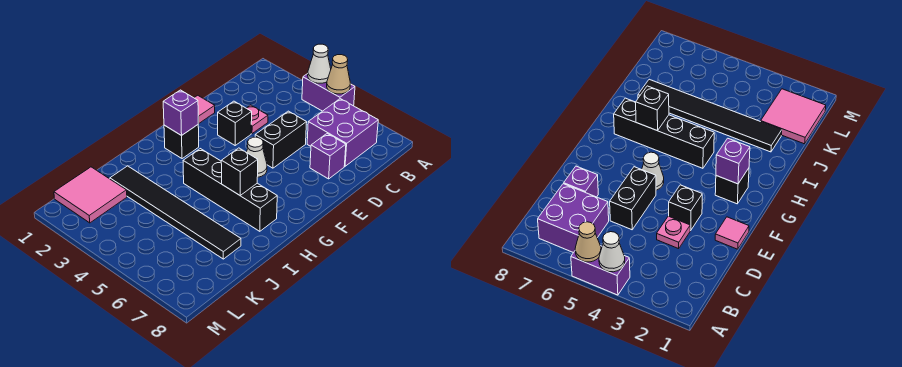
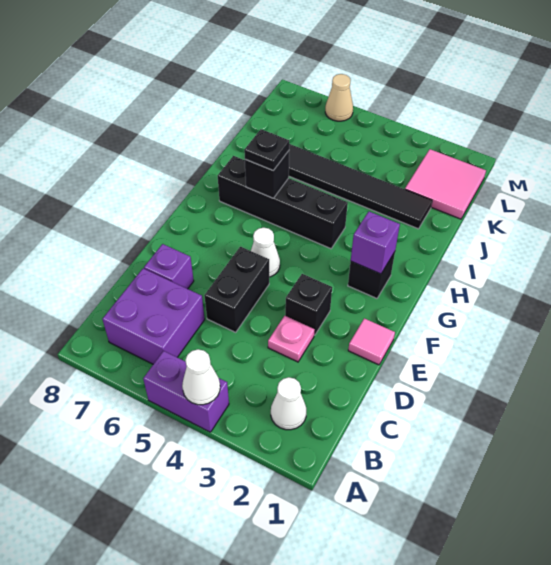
tan cone A5 level 2 -> tan cone M6 level 1
none -> white cone B2 level 1
none -> black plate H6 level 3

